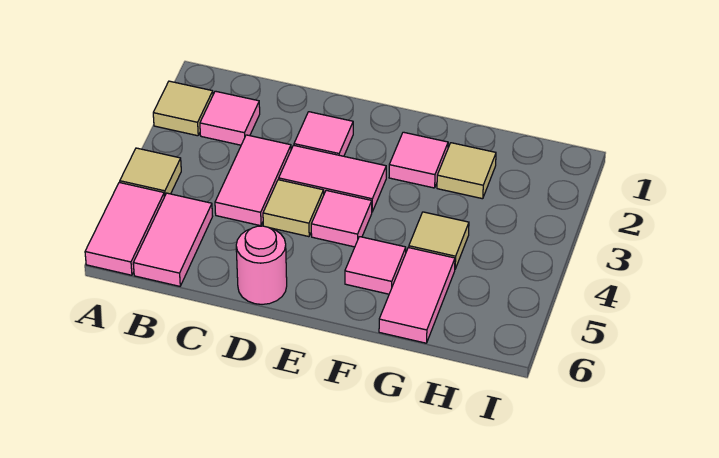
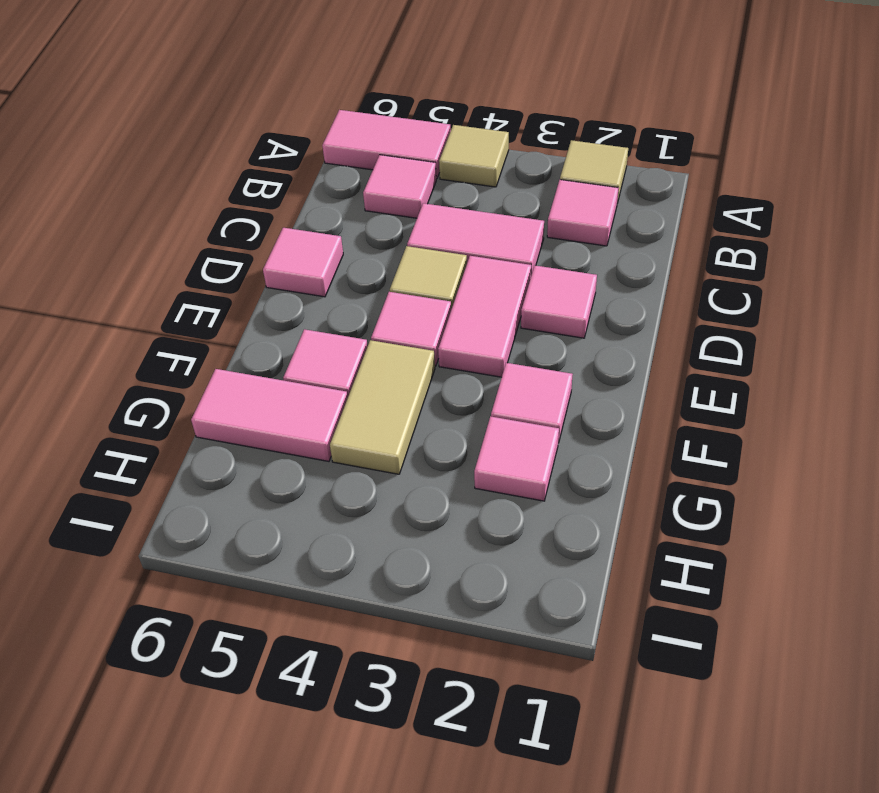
pink tile B5:B6 level 1 -> pink tile B5 level 1
pink round brick D6 level 1 -> pink tile D6 level 1
tan tile G2 level 1 -> pink tile G2 level 1
tan tile G4 level 1 -> tan tile F4:G4 level 1

